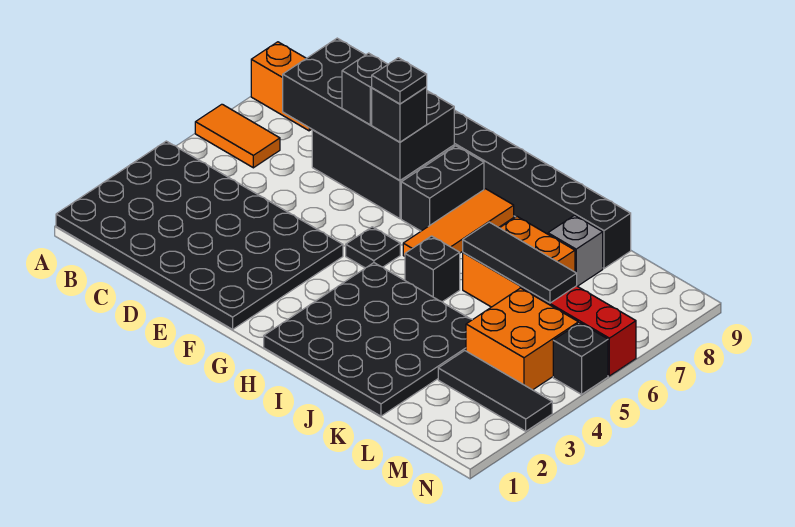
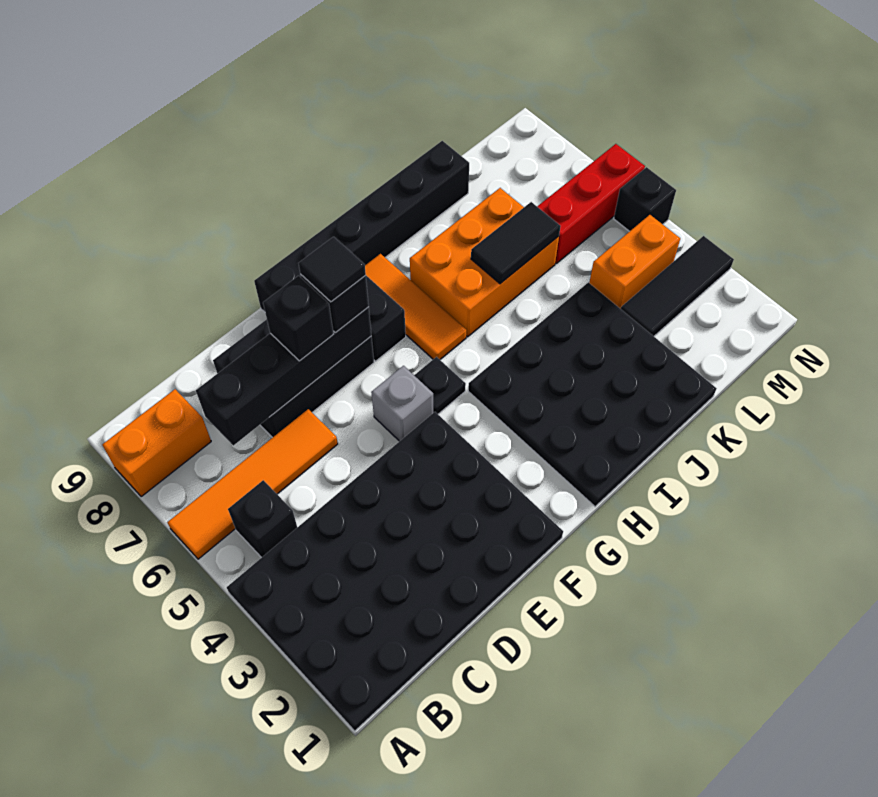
orange tile A6:B6 level 1 -> orange tile A6:D6 level 1
black brick C7:F8 level 2 -> black brick C7:F7 level 2
black plate F7 level 4 -> black tile F7 level 4
black brick I5 level 1 -> black brick B5 level 1
orange brick J6:K7 level 1 -> orange brick I6:K7 level 1
black tile J6:L6 level 2 -> black tile J6:K6 level 2
grey brick K8 level 1 -> grey brick F5 level 1
orange brick L4:M5 level 1 -> orange brick L4:M4 level 1

